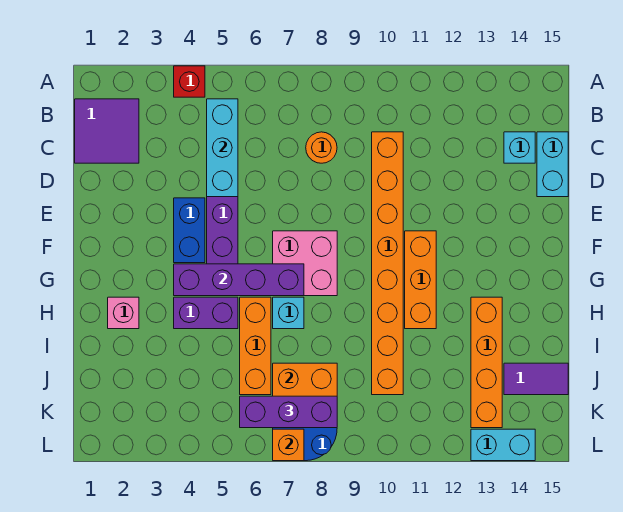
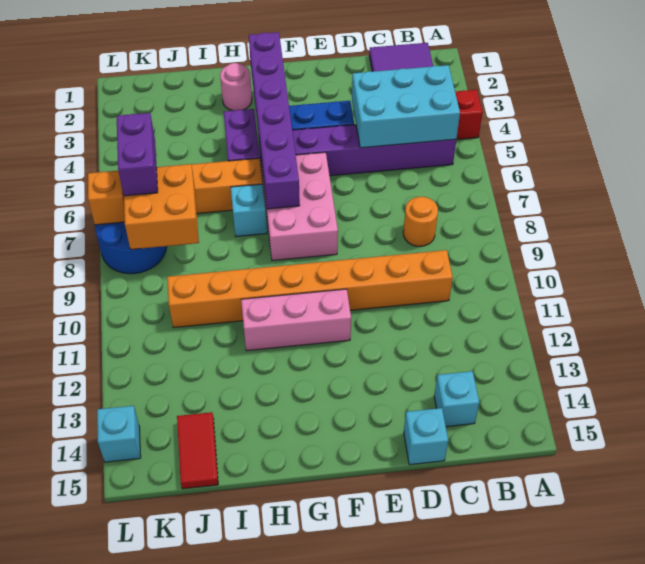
cyan brick B5:D5 level 2 -> cyan brick B4:D5 level 2
cyan brick C15:D15 level 1 -> cyan brick D15 level 1
pink brick F7:G8 level 1 -> pink brick F6:G8 level 1
orange brick F11:H11 level 1 -> pink brick F11:H11 level 1
purple brick G4:G7 level 2 -> purple brick G2:G7 level 2
pink brick H2 level 1 -> pink round brick H2 level 1
orange brick H13:K13 level 1 -> none
purple tile J14:J15 level 1 -> red tile J14:J15 level 1
purple brick K6:K8 level 3 -> purple brick K6:K7 level 3
cyan brick L13:L14 level 1 -> cyan brick L14 level 1

